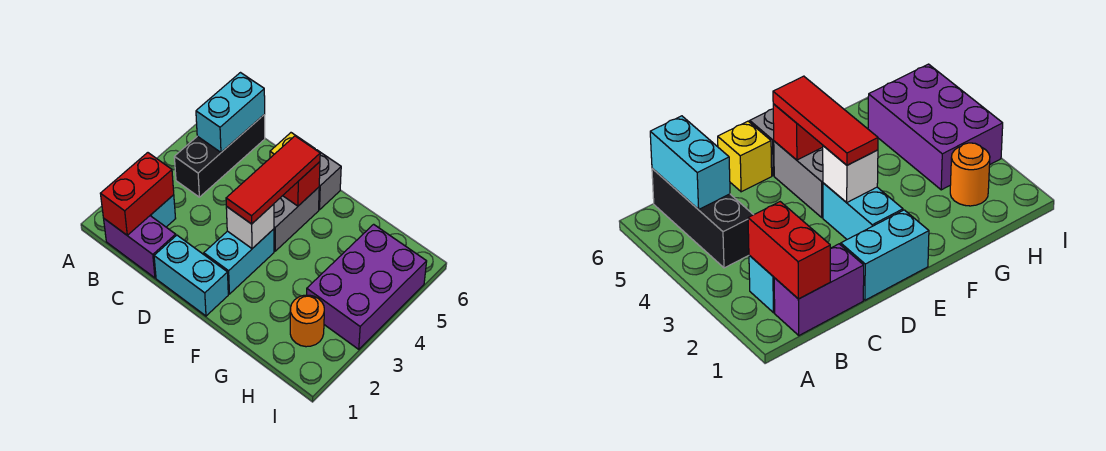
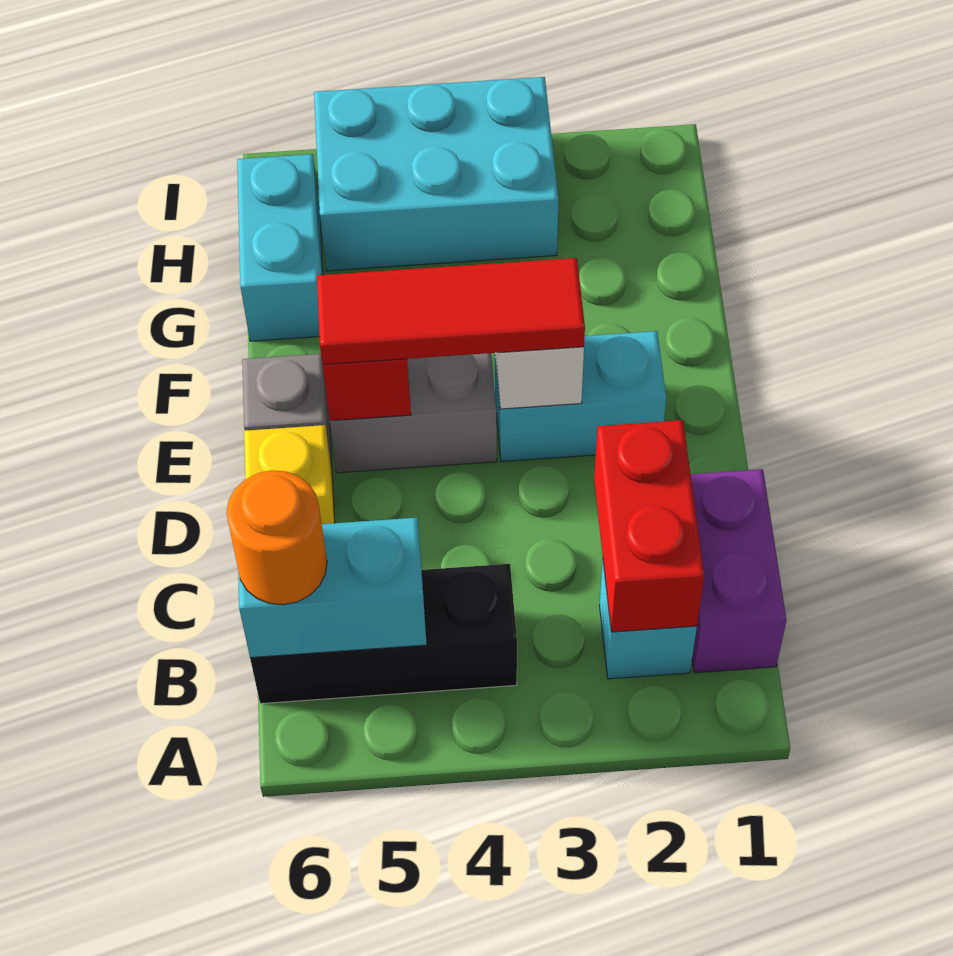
red brick B1:B2 level 2 -> red brick B2:C2 level 2
cyan brick D1:E1 level 1 -> cyan brick G6:H6 level 1
orange round brick H2 level 1 -> orange round brick B6 level 3
purple brick H3:I5 level 1 -> cyan brick H3:I5 level 1

